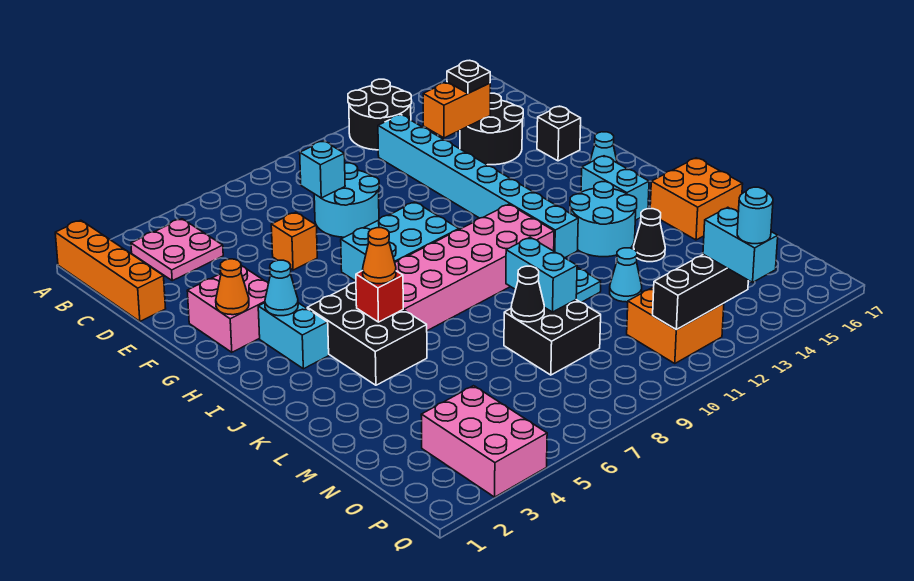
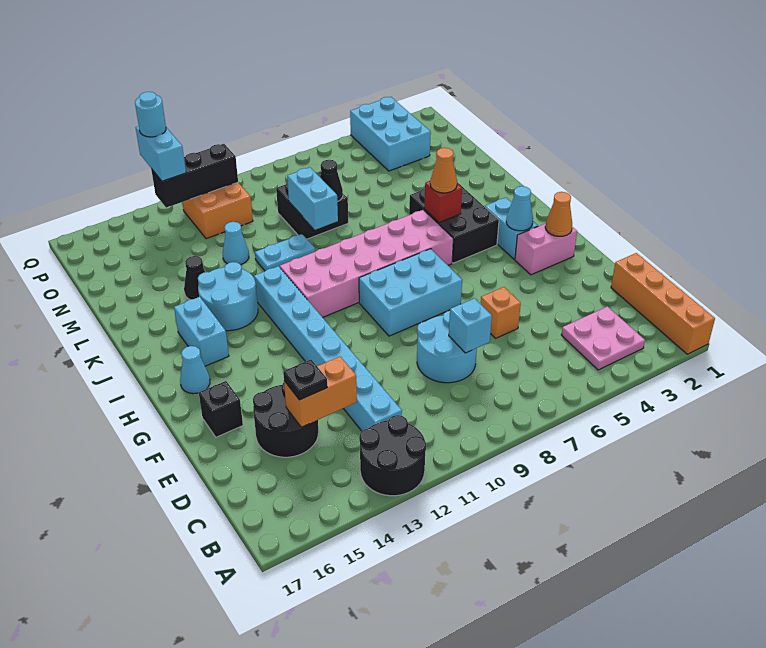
pink brick F2:G3 level 1 -> pink brick G2:G3 level 1
orange brick K16:L17 level 1 -> none
pink brick O3:Q4 level 1 -> cyan brick O3:Q4 level 1

